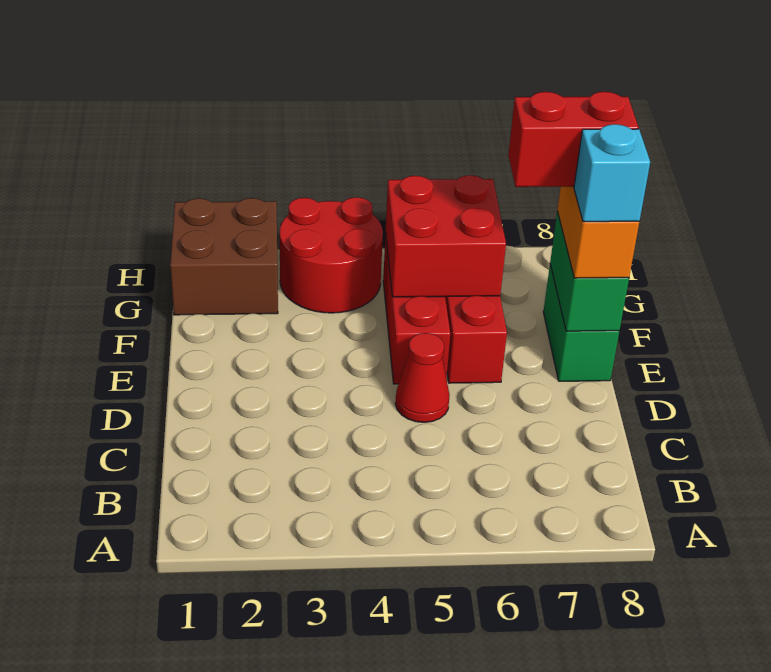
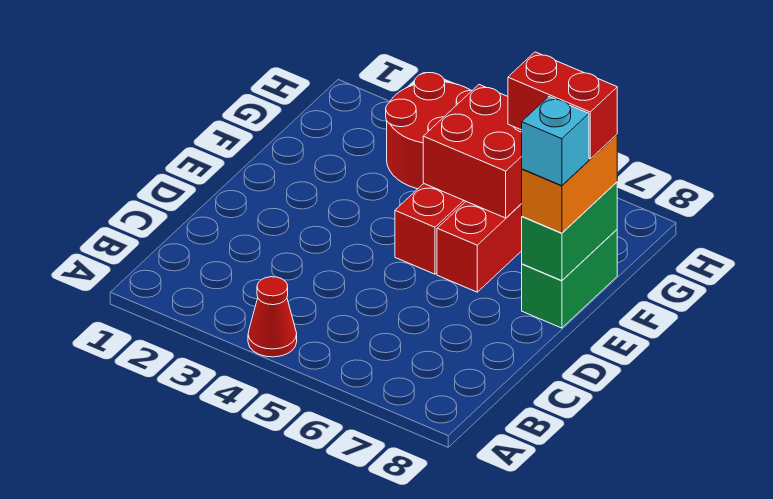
red cone D5 level 1 -> red cone A4 level 1
brown brick G1:H2 level 1 -> none

